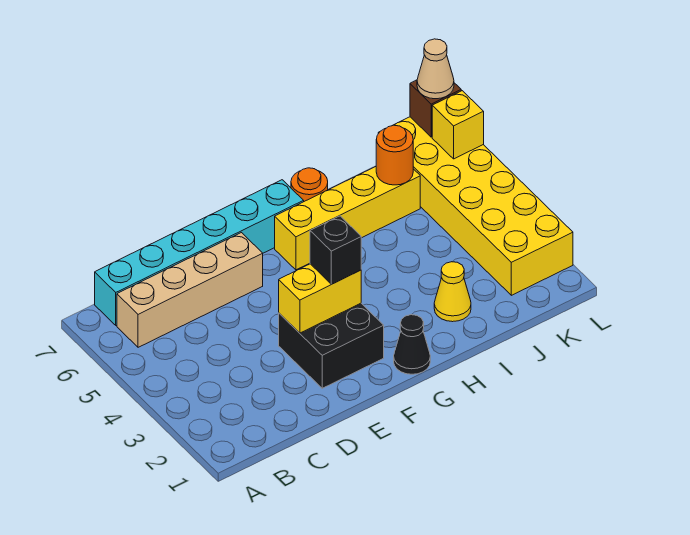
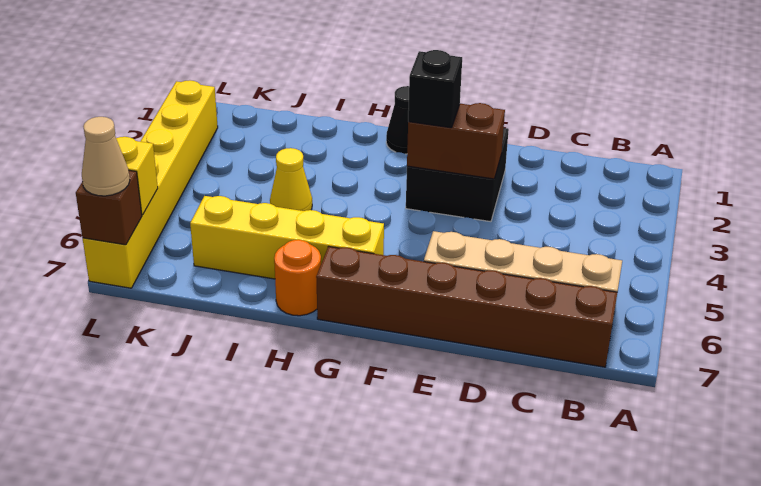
cyan brick B7:G7 level 1 -> brown brick B7:G7 level 1
yellow brick E3:F3 level 2 -> brown brick E3:F3 level 2
yellow cone I2 level 1 -> yellow cone I4 level 1
orange round brick J6 level 2 -> none
yellow brick K2:L7 level 1 -> yellow brick L2:L7 level 1

